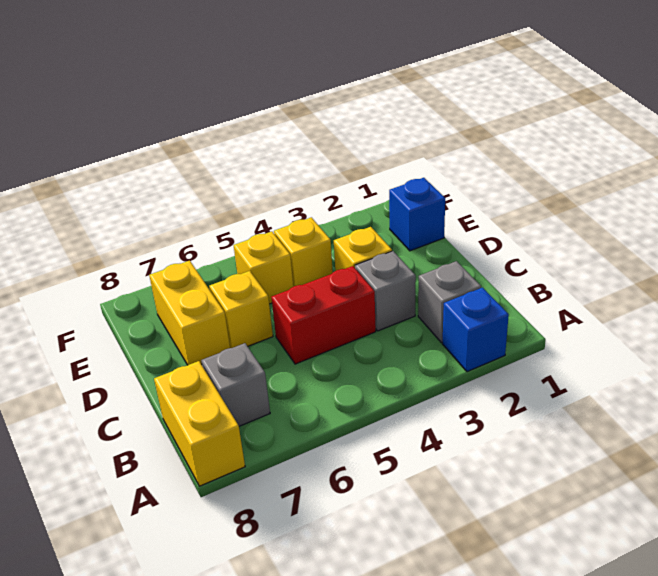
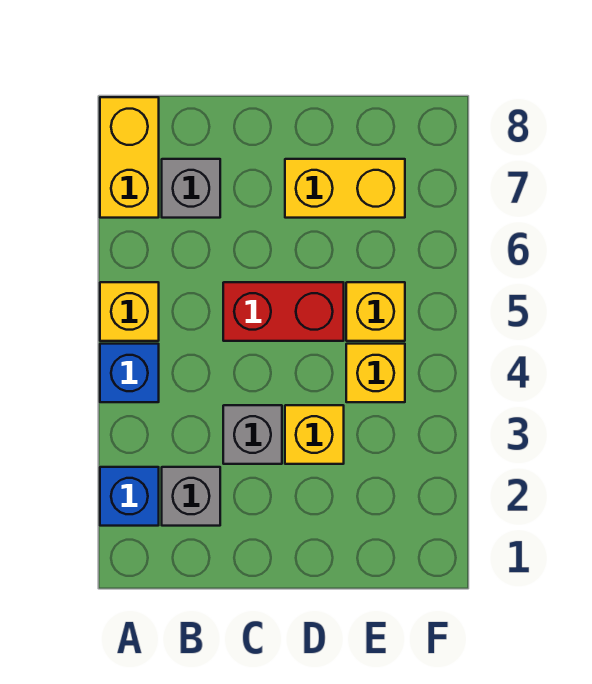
yellow brick A8:B8 level 1 -> yellow brick A7:A8 level 1
red brick C4:C5 level 1 -> red brick C5:D5 level 1
yellow brick D6 level 1 -> yellow brick A5 level 1
blue brick E1 level 1 -> blue brick A4 level 1

